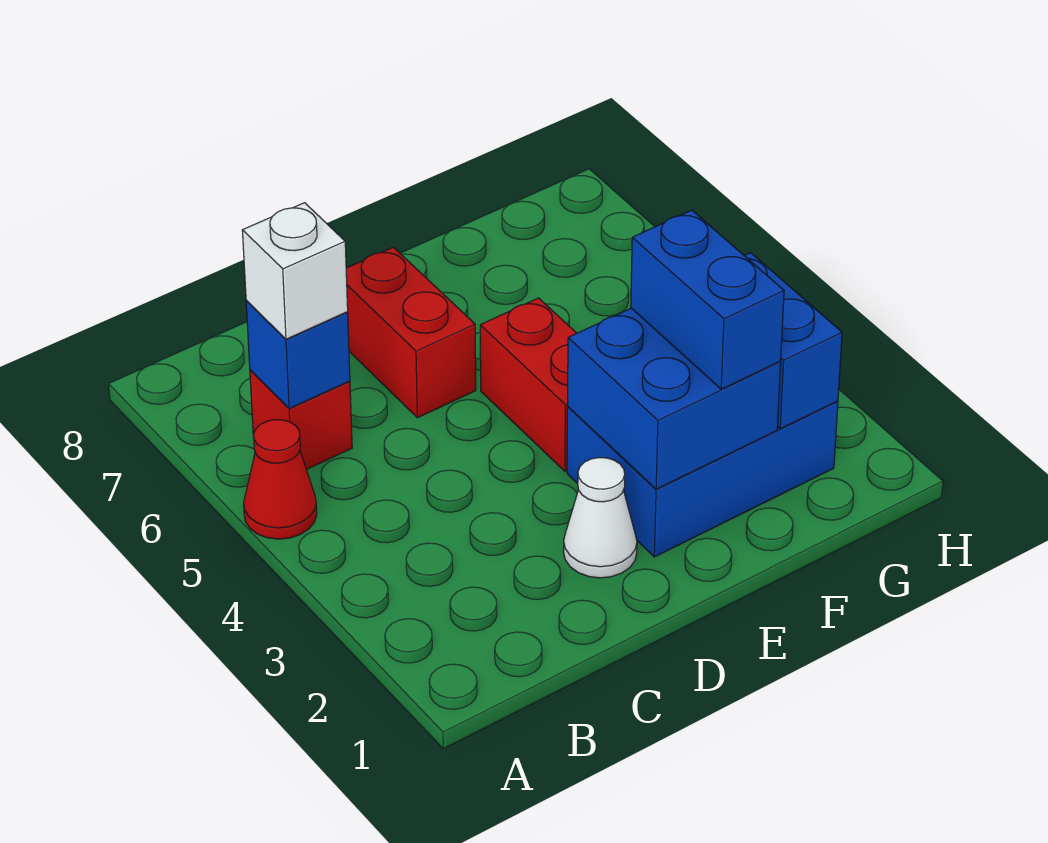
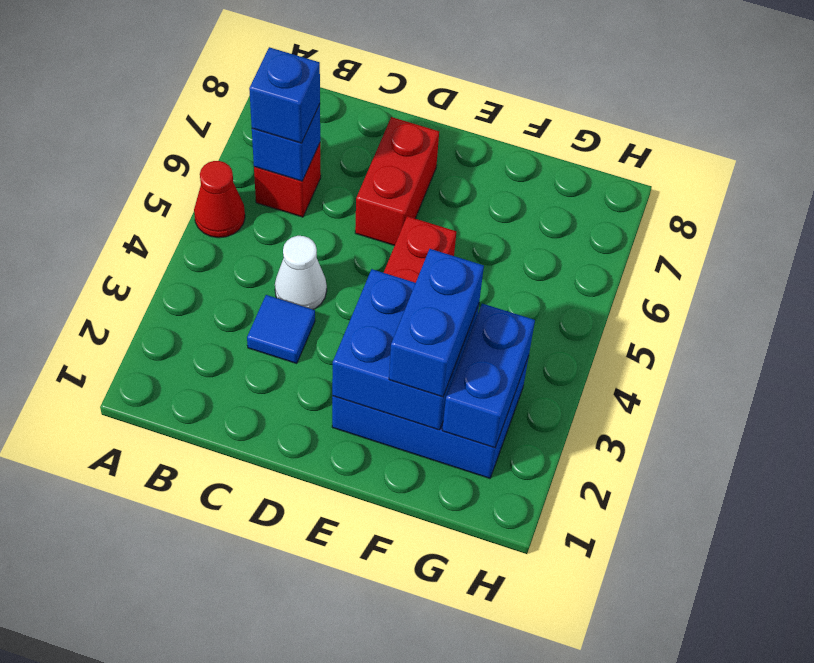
white brick B6 level 3 -> blue brick B6 level 3
none -> blue tile C3 level 1
white cone D2 level 1 -> white cone C4 level 1

